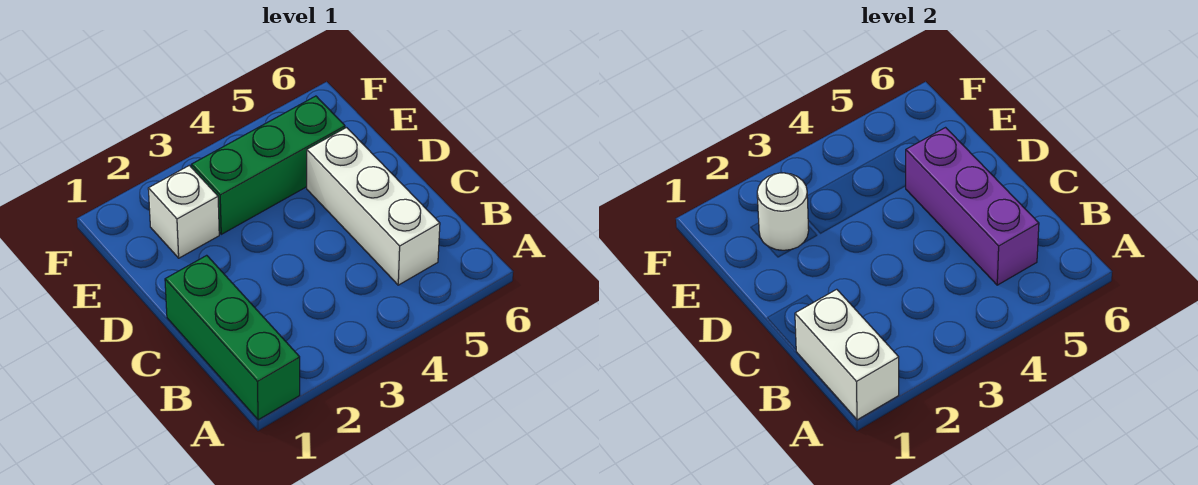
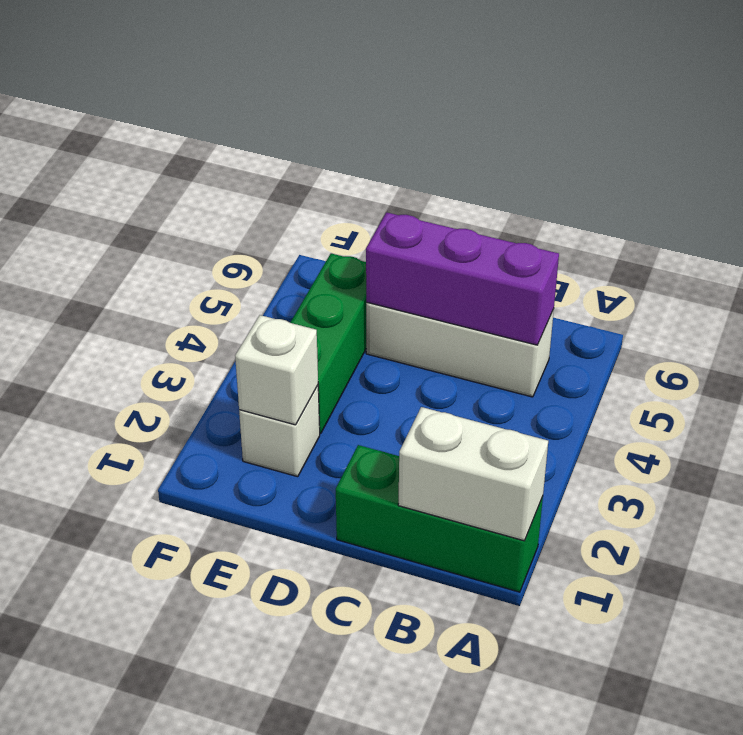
white round brick E2 level 2 -> white brick E2 level 2

